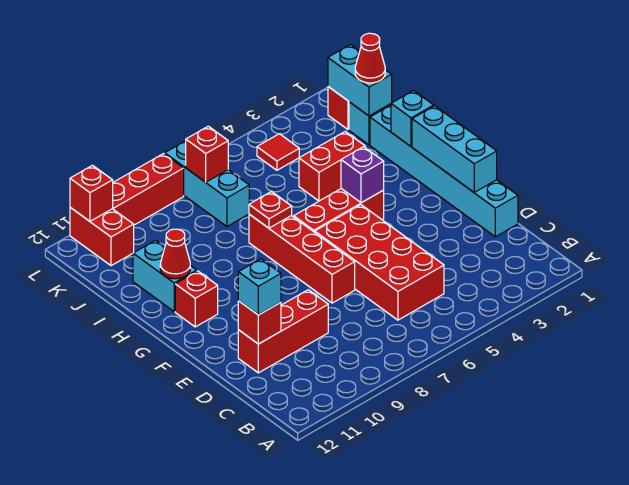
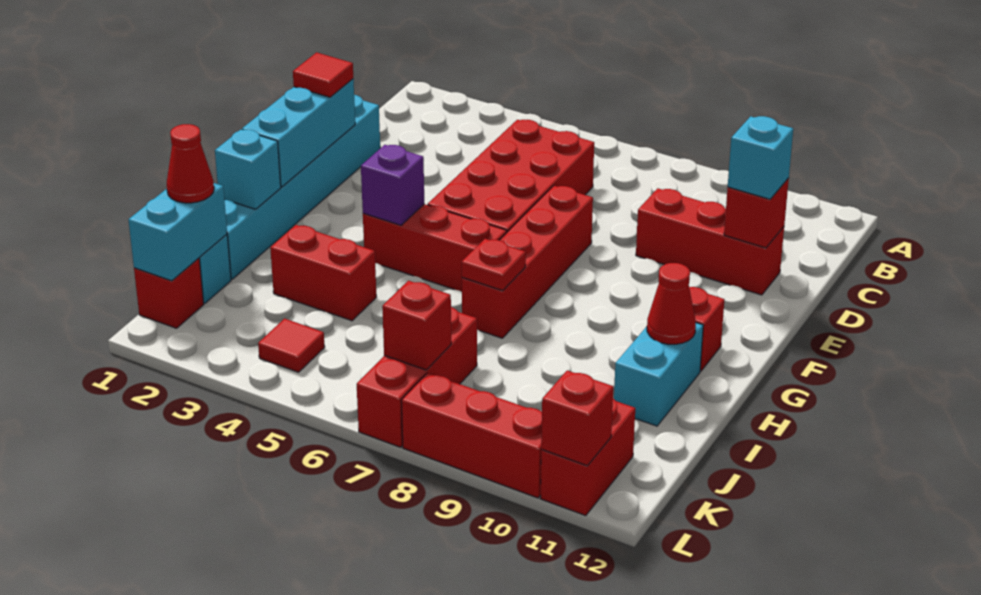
none -> red tile E1 level 3
cyan brick J7:L7 level 1 -> red brick J7:L7 level 1

